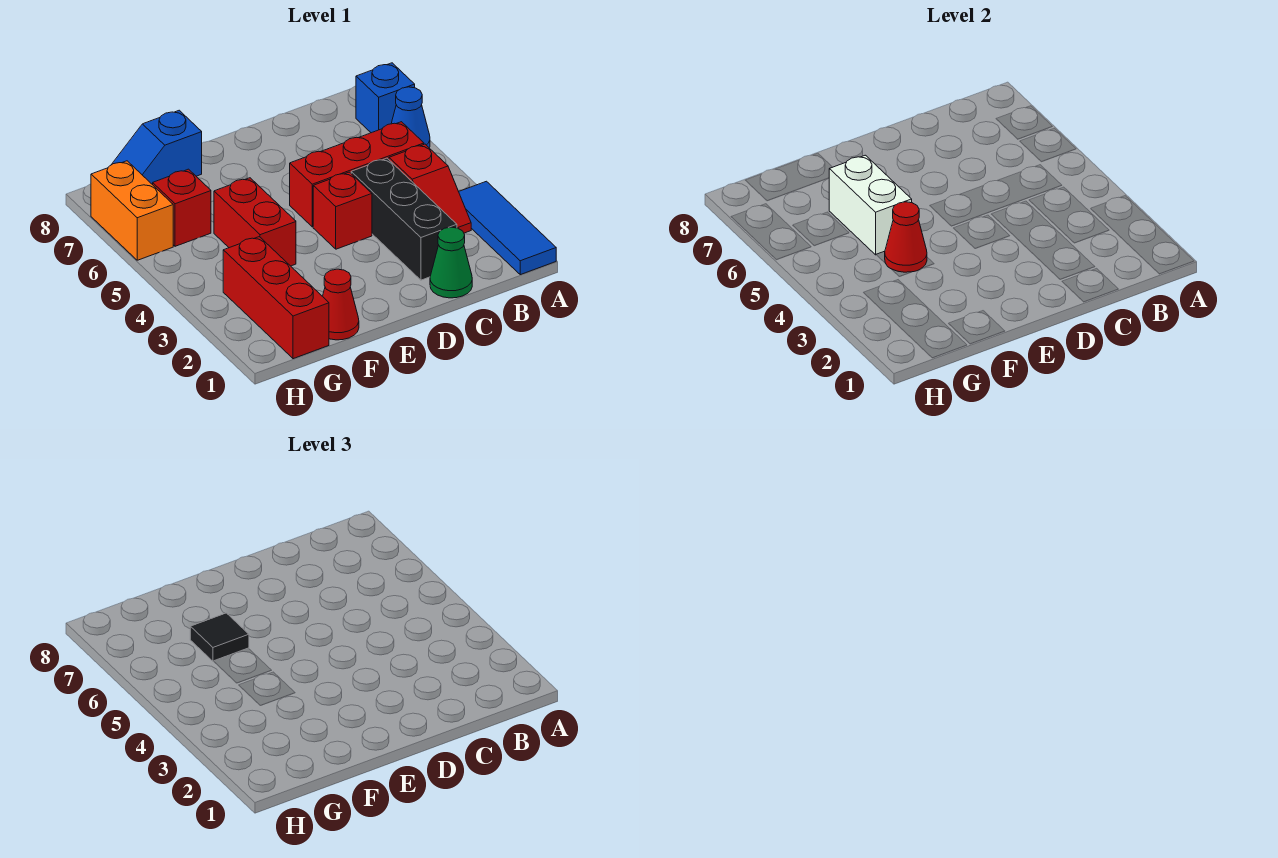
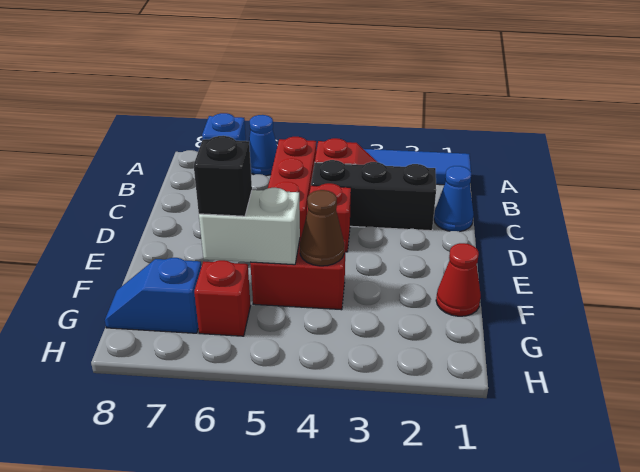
green cone C1 level 1 -> blue cone C1 level 1
red cone F4 level 2 -> brown cone F4 level 2
black tile F6 level 3 -> black brick F6 level 3
blue slope F8:G8 level 1 top F -> blue slope G7:G8 level 1 top 7
red brick G1:G3 level 1 -> none
orange brick H6:H7 level 1 -> none

